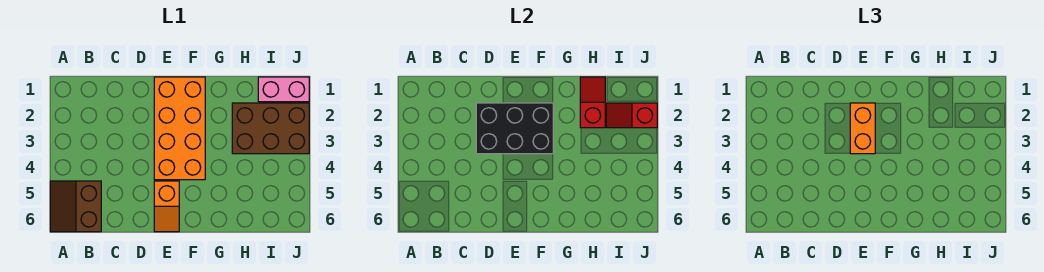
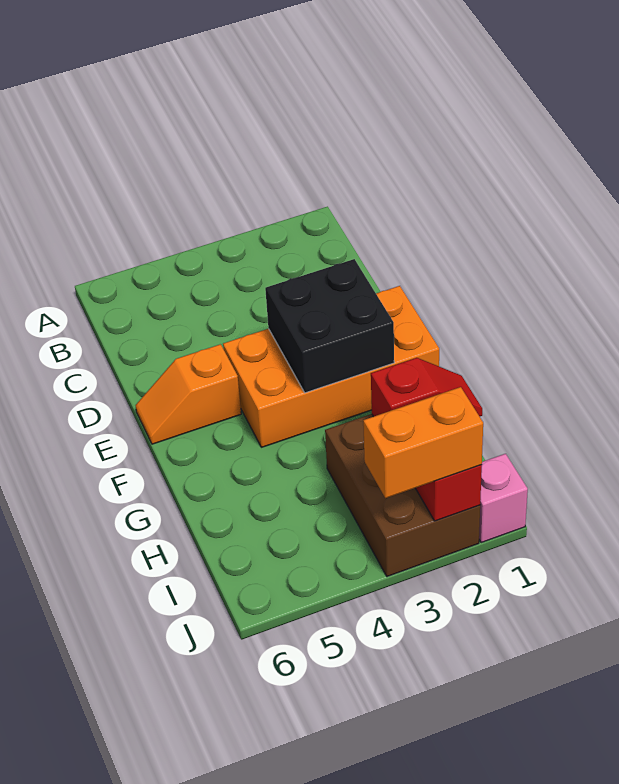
brown slope A5:B6 level 1 top B -> none
black brick D2:F3 level 2 -> black brick E2:F3 level 2
orange brick E2:E3 level 3 -> orange brick J2:J3 level 3
pink brick I1:J1 level 1 -> pink brick J1 level 1

